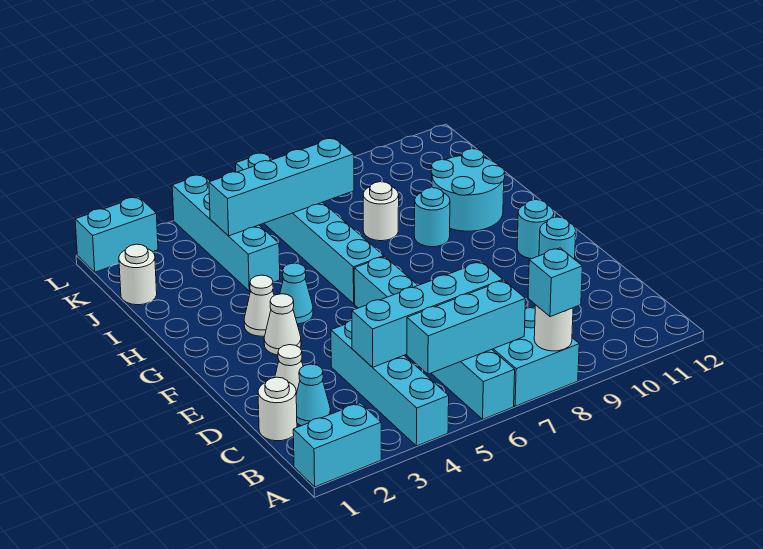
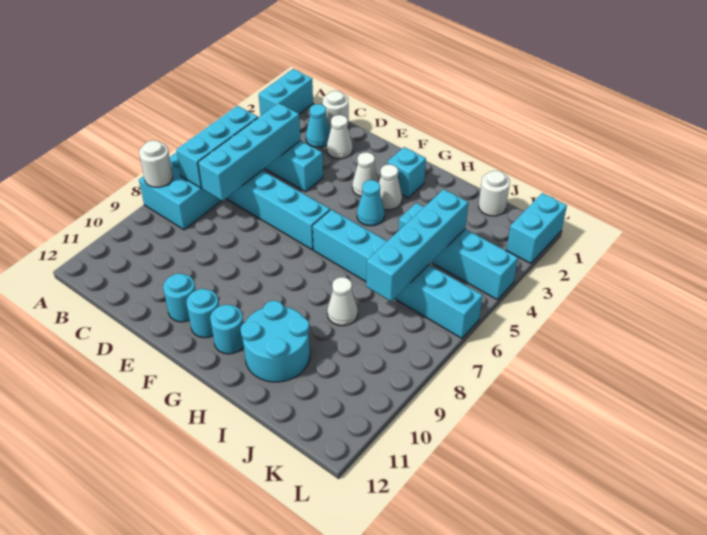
cyan brick A8 level 3 -> cyan brick G2 level 1
cyan round brick H9 level 1 -> cyan round brick G11 level 1
white round brick I8 level 1 -> white cone I8 level 1

